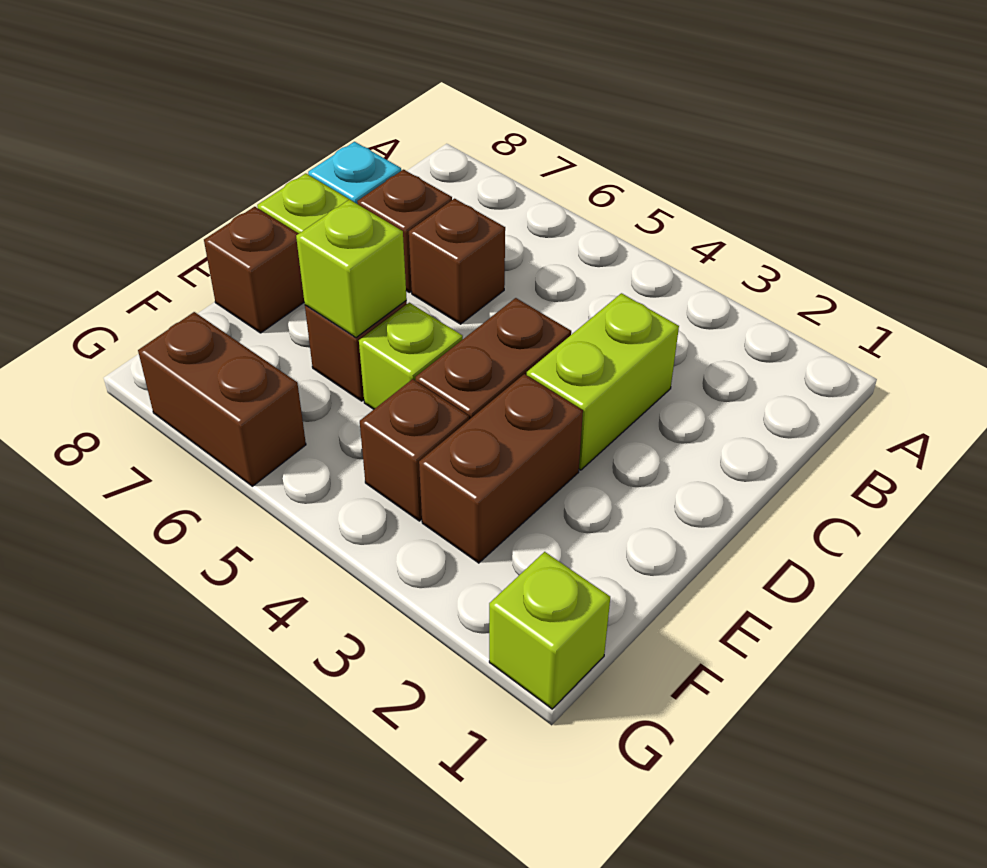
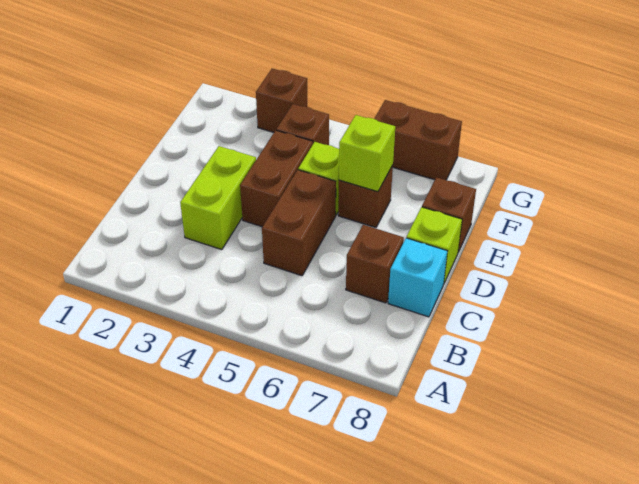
brown brick C6 level 1 -> brown brick G3 level 1
brown brick E3:F3 level 1 -> brown brick C5:D5 level 1
lime brick G1 level 1 -> none

